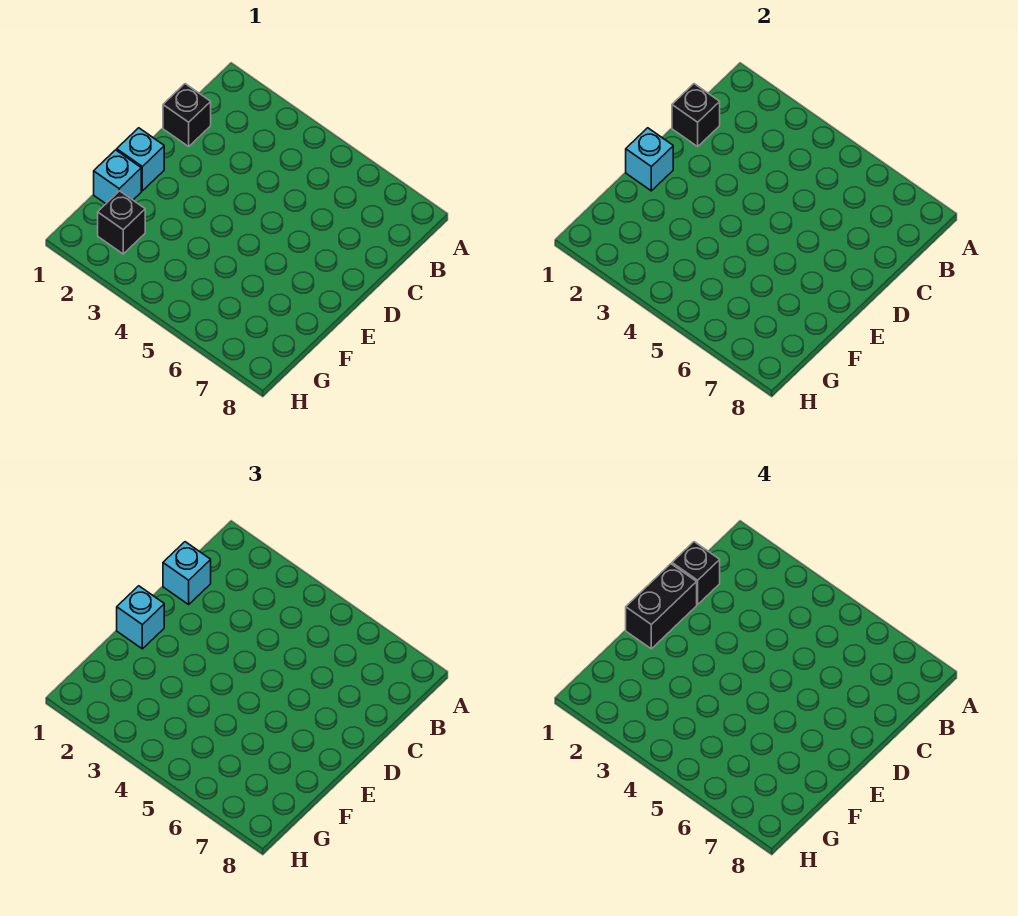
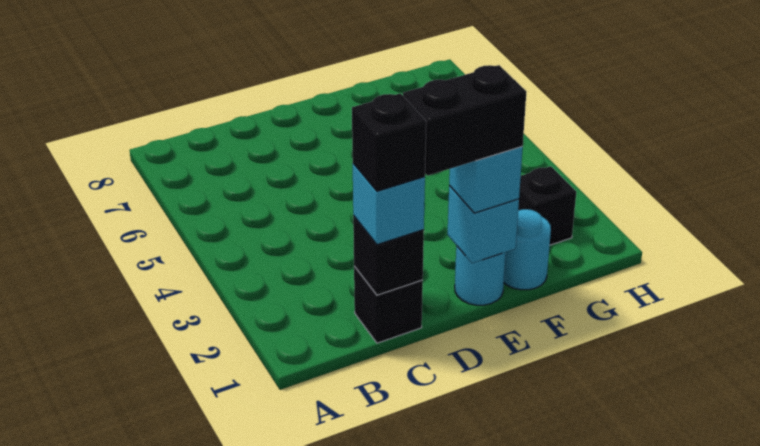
cyan brick E1 level 1 -> cyan round brick E1 level 1
cyan brick F1 level 1 -> cyan round brick F1 level 1

